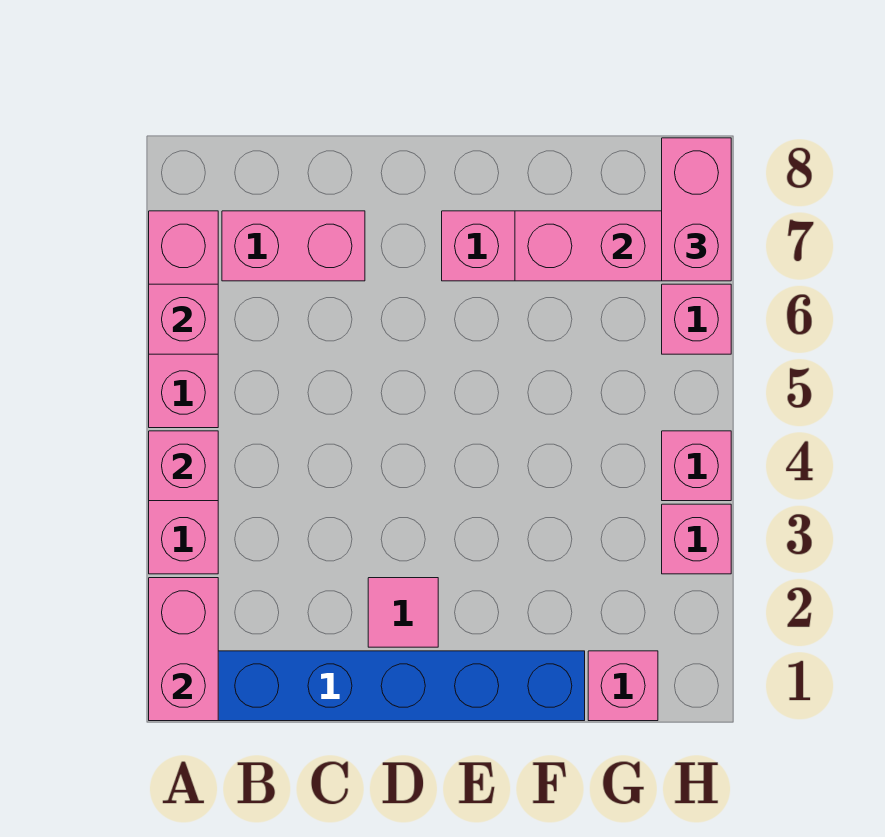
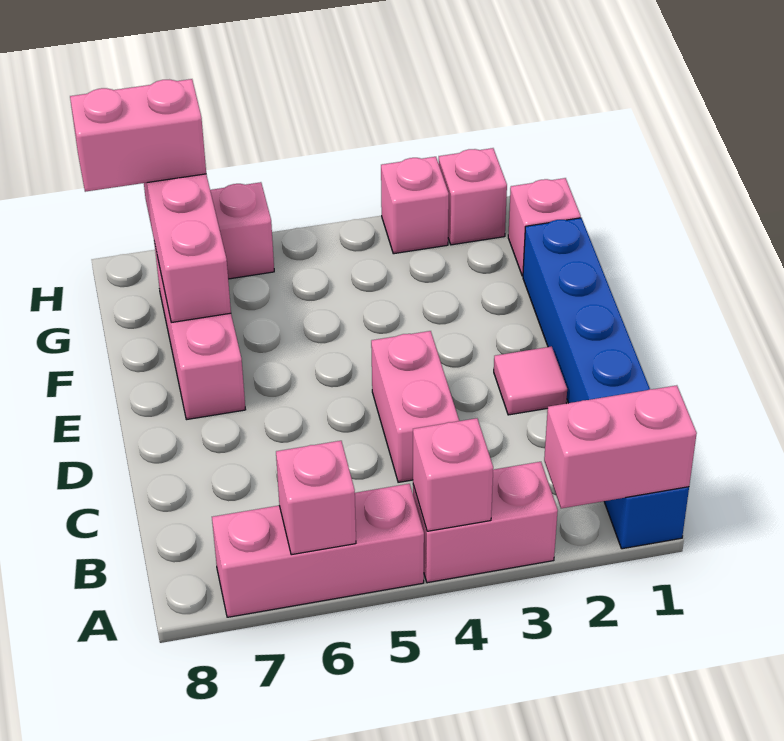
pink brick B7:C7 level 1 -> pink brick C4:D4 level 1
pink brick H4 level 1 -> pink brick H2 level 1

